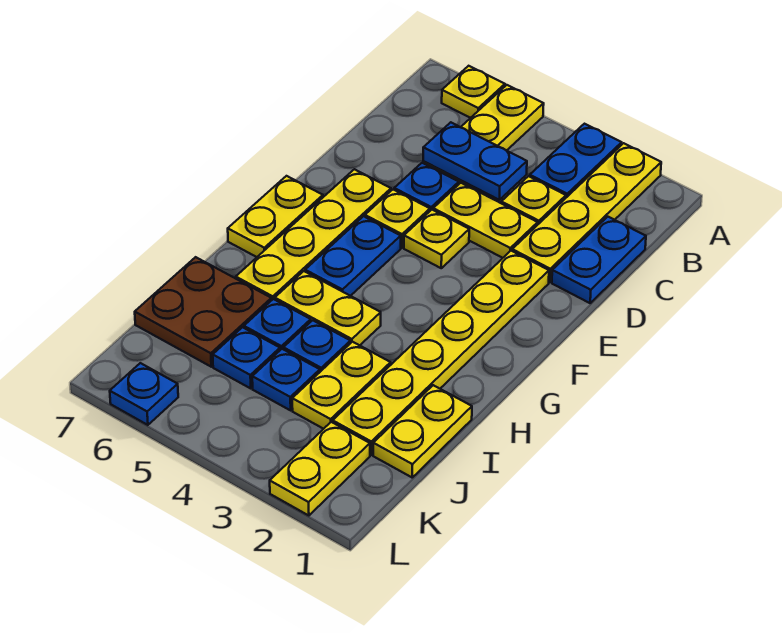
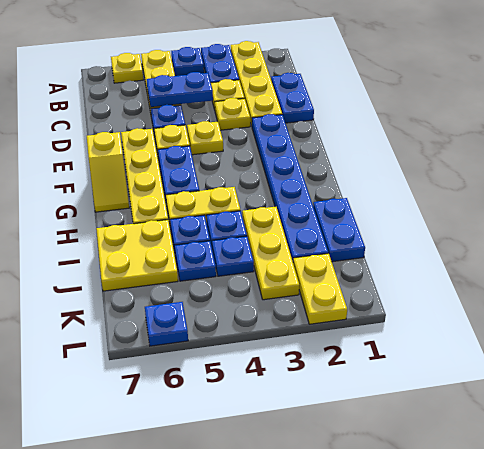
none -> blue plate A4 level 1
yellow plate D3:D4 level 1 -> yellow plate D3 level 1
yellow plate E2:J2 level 1 -> blue plate E2:J2 level 1
yellow plate F7:G7 level 1 -> yellow slope F7:G7 level 1 top F
yellow plate I1:J1 level 1 -> blue plate I1:J1 level 1
yellow plate I3:J3 level 1 -> yellow plate I3:K3 level 1
brown plate I6:J7 level 1 -> yellow plate I6:J7 level 1

